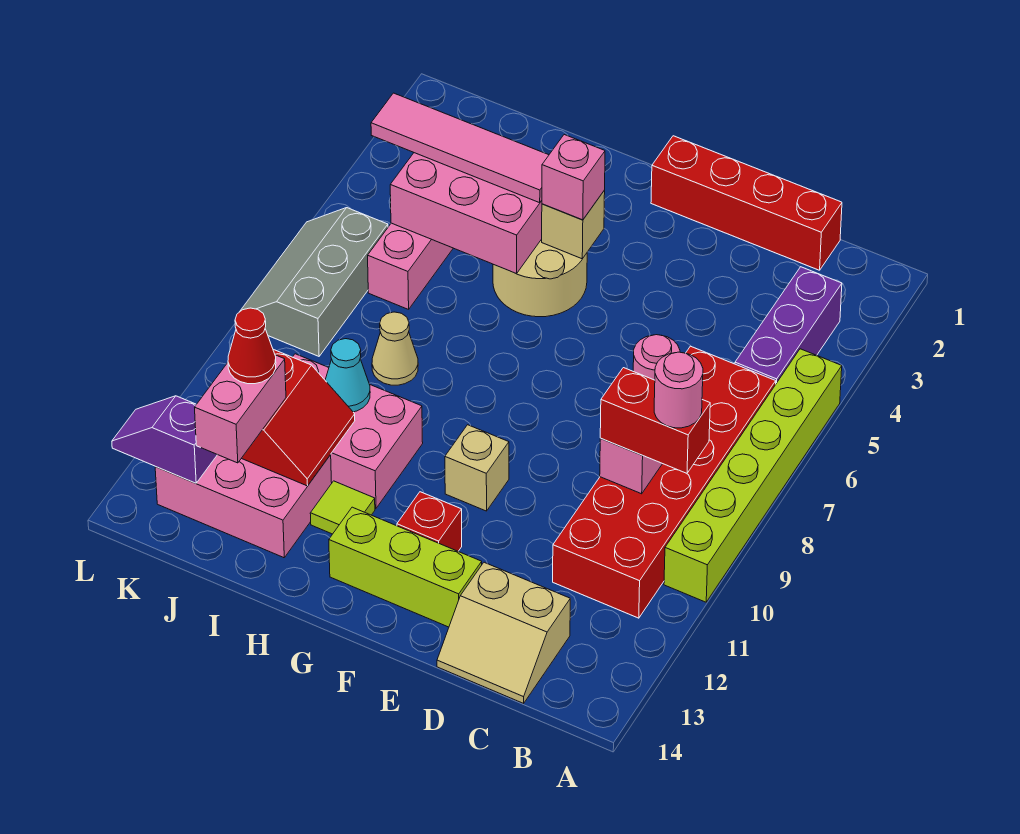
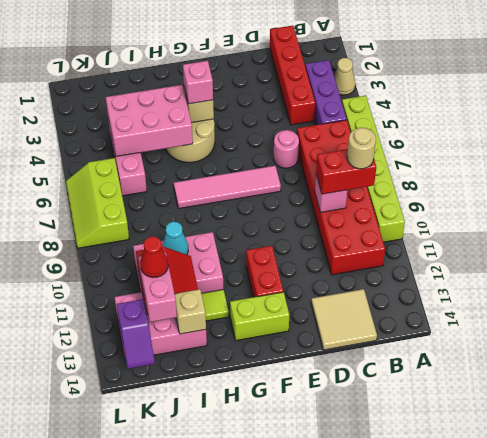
pink round brick B9 level 4 -> tan round brick B9 level 4
red brick C1:F1 level 1 -> red brick C1:C4 level 1
tan slope C13:D14 level 1 top 13 -> tan tile C13:D14 level 1
lime brick E13:G13 level 1 -> lime brick F13:G13 level 1
tan brick F10 level 1 -> tan brick I13 level 2
red brick F12 level 1 -> red brick F11:F12 level 1
pink tile H4:K4 level 3 -> pink tile E7:H7 level 1
tan cone I8 level 1 -> tan cone A3 level 1
grey slope K6:L8 level 1 top K -> lime slope K6:L8 level 1 top K
purple slope K13:L13 level 2 top K -> purple slope K13:K14 level 2 top 13

